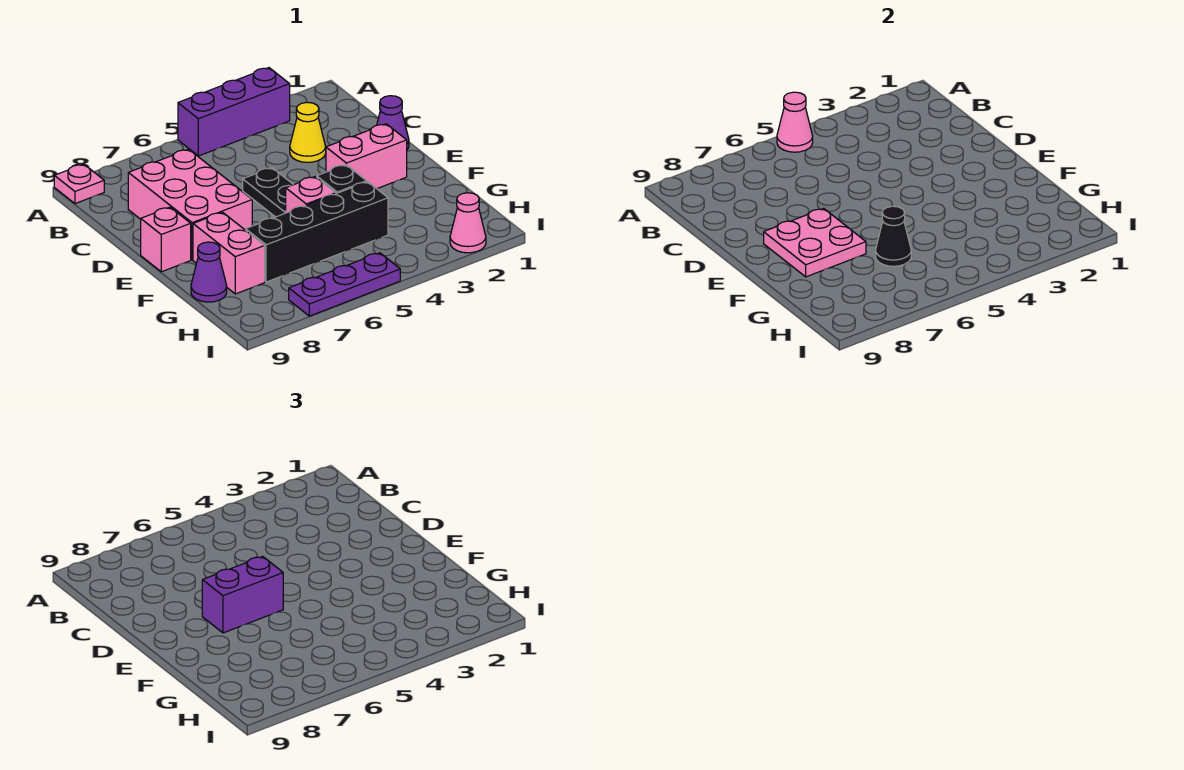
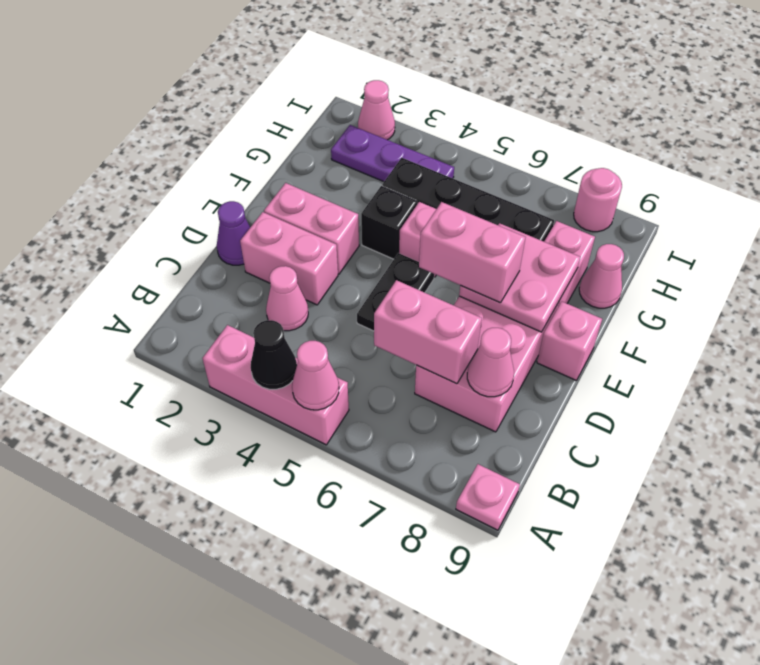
purple brick A3:A5 level 1 -> pink brick A3:A5 level 1
yellow cone C3 level 1 -> pink cone C3 level 1
none -> pink brick C6:C7 level 2
none -> pink cone C8 level 2
none -> pink brick D2:D3 level 1
purple brick E6:E7 level 3 -> pink brick E6:E7 level 3
black cone G6 level 2 -> black cone A4 level 2
purple cone G9 level 1 -> pink cone G9 level 1
purple plate I5:I7 level 1 -> purple plate H2:H4 level 1
none -> pink round brick I8 level 1

